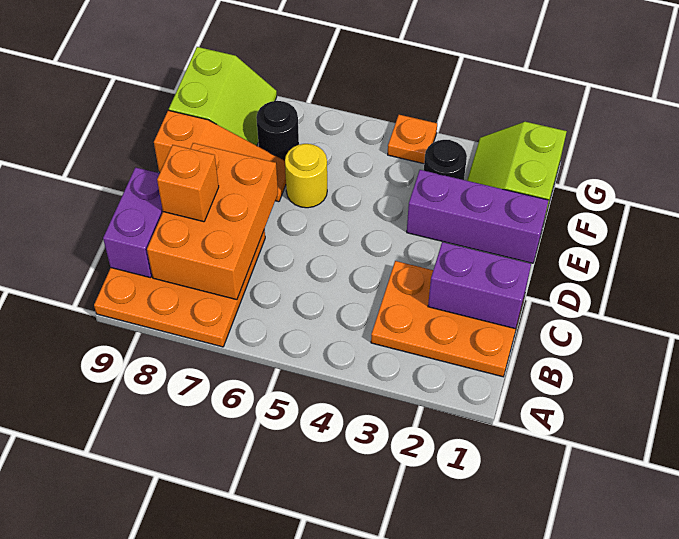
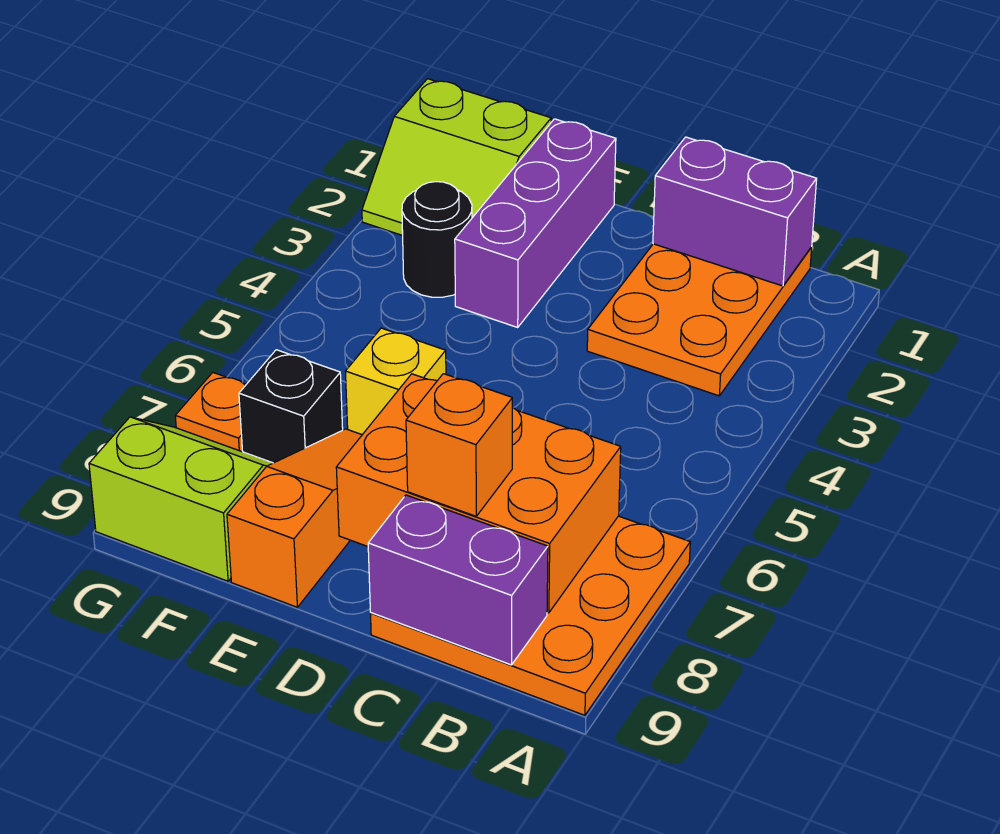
purple brick C1:C2 level 2 -> purple brick B1:C1 level 2
yellow round brick E6 level 1 -> yellow brick E6 level 1
black round brick F7 level 1 -> black brick F7 level 1
orange plate G4 level 1 -> orange plate G7 level 1

